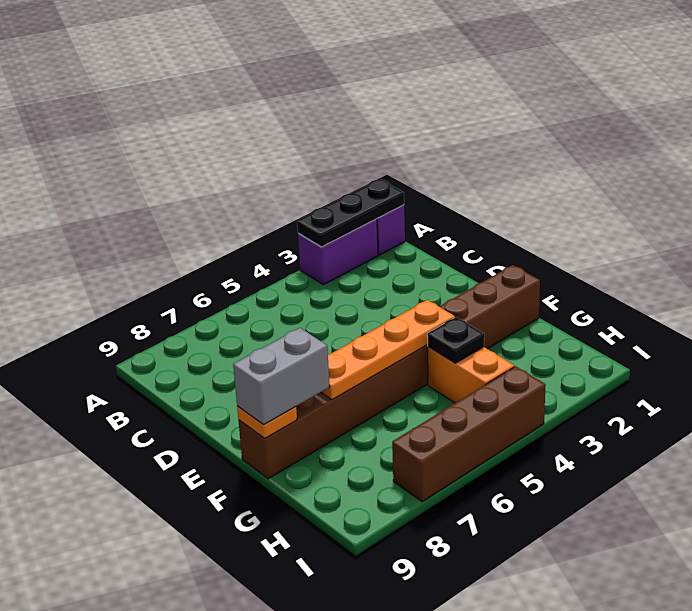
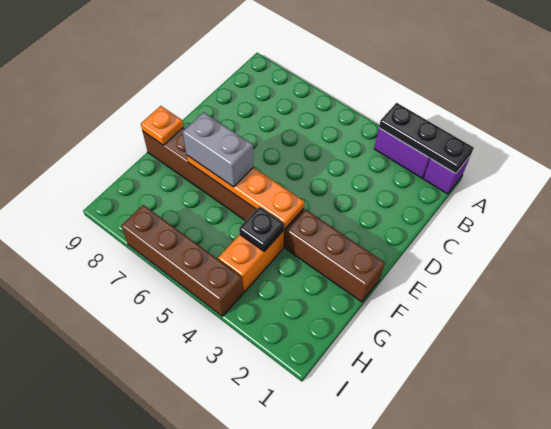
grey brick F8:F9 level 3 -> grey brick F6:F7 level 3

